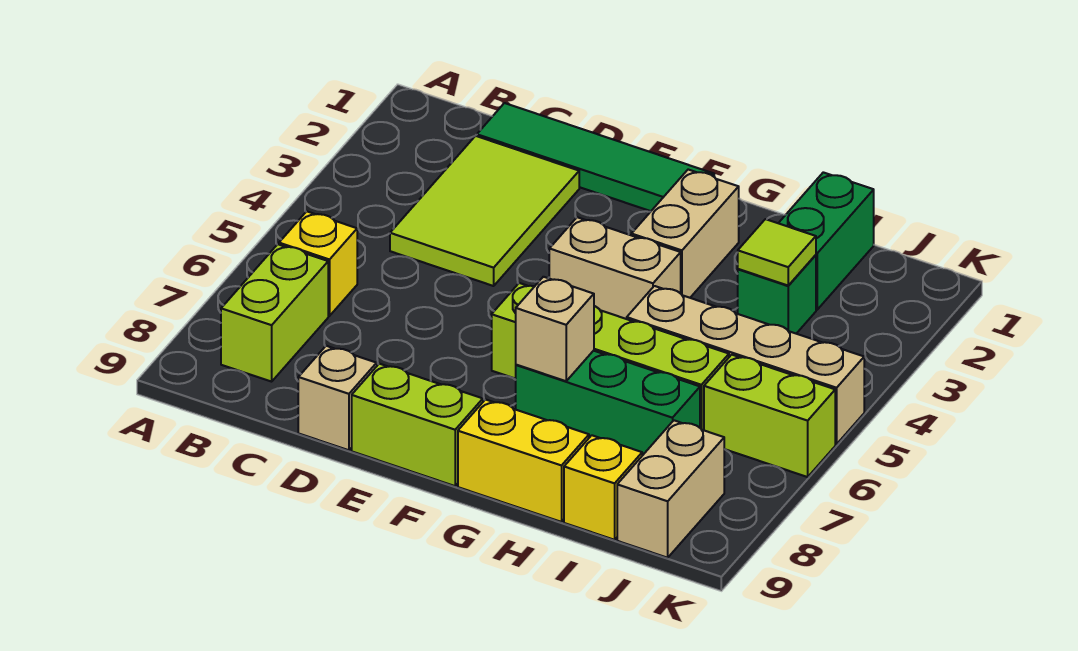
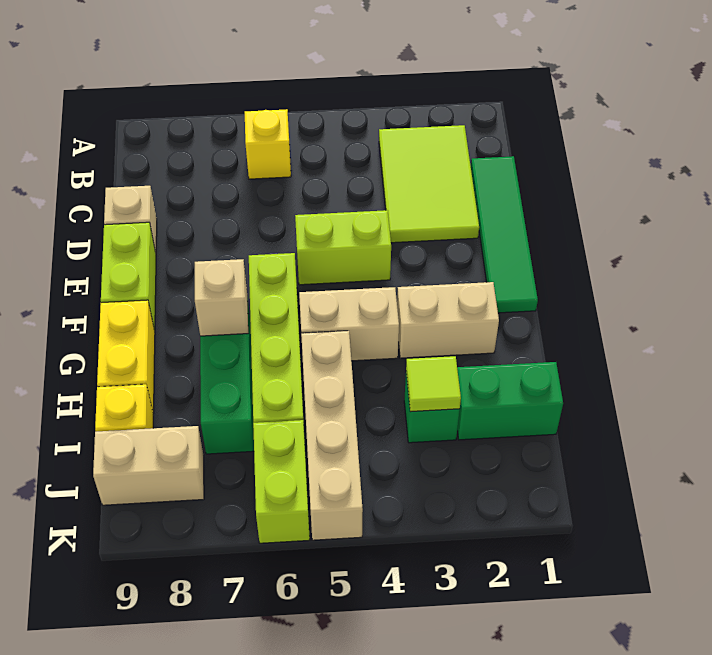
lime brick B7:B8 level 1 -> lime brick E4:E5 level 1
lime tile C2:D4 level 1 -> lime tile B2:D3 level 1
tan brick F4:G4 level 1 -> tan brick G4:G5 level 1

